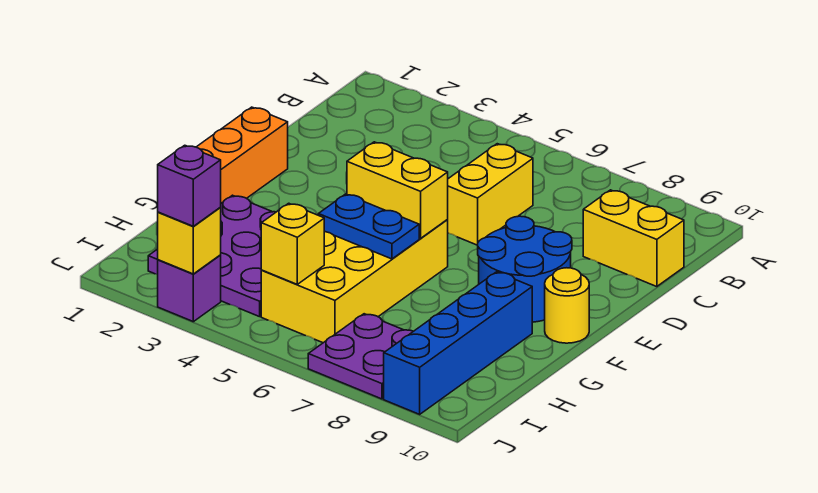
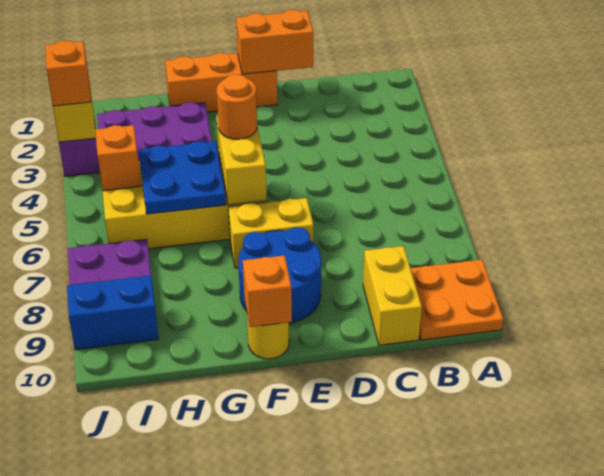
none -> orange plate A9:B10 level 1
yellow brick C6:D6 level 1 -> yellow brick E7:F7 level 1
none -> orange brick D1:E1 level 2
none -> orange round brick F5 level 3
none -> orange brick F10 level 2
blue plate G5:G6 level 2 -> blue plate G5:H6 level 2
blue brick G9:J9 level 1 -> blue brick I9:J9 level 1
yellow brick I5 level 2 -> orange brick I5 level 2
purple brick J3 level 3 -> orange brick J3 level 3

